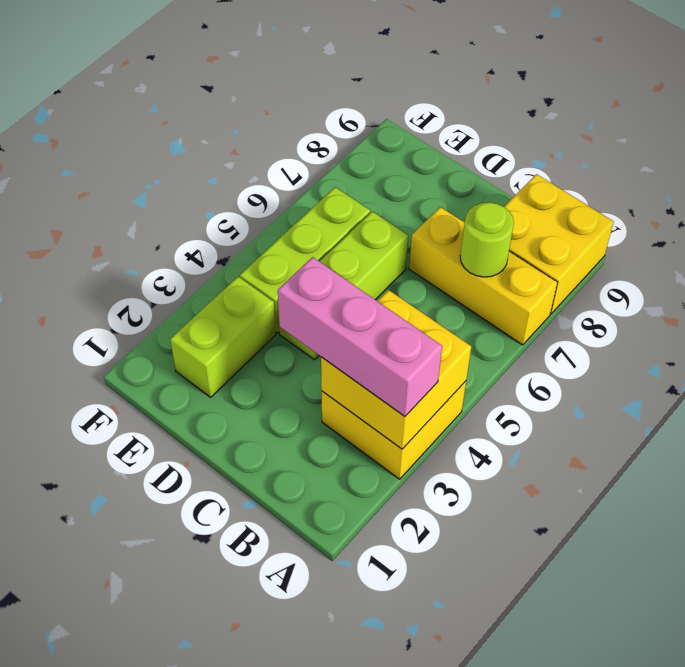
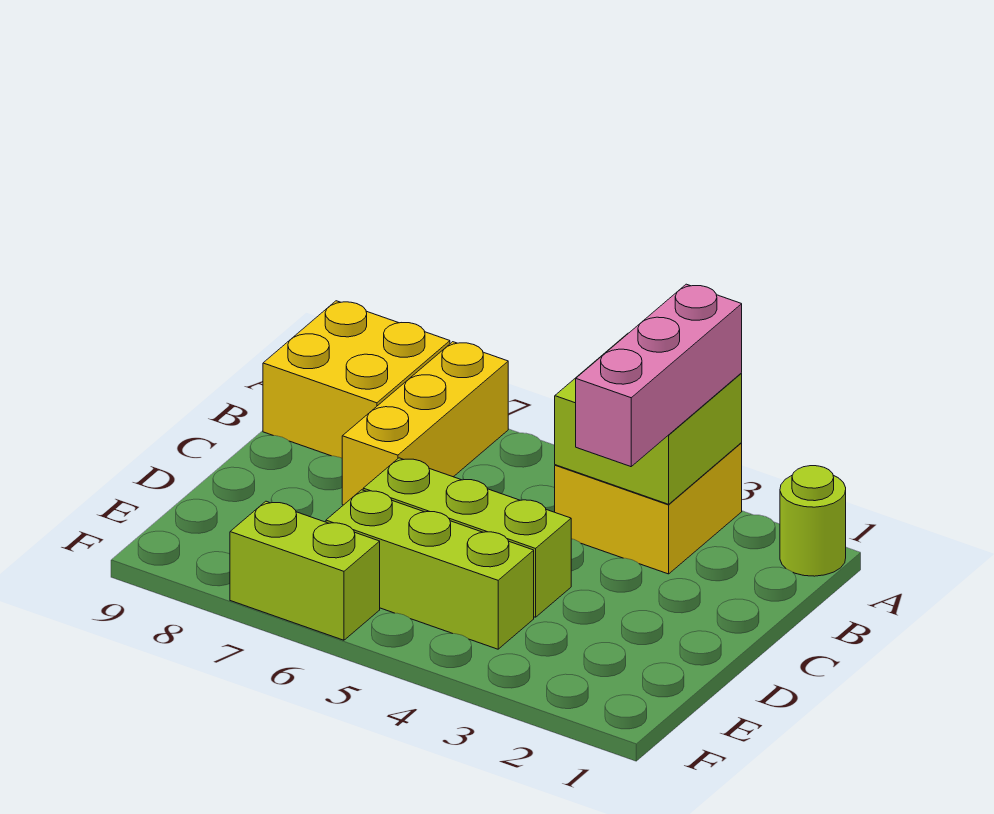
yellow brick A3:B4 level 2 -> lime brick A3:B4 level 2
lime round brick B7 level 2 -> lime round brick A1 level 1
lime brick E2:E3 level 1 -> lime brick F6:F7 level 1

